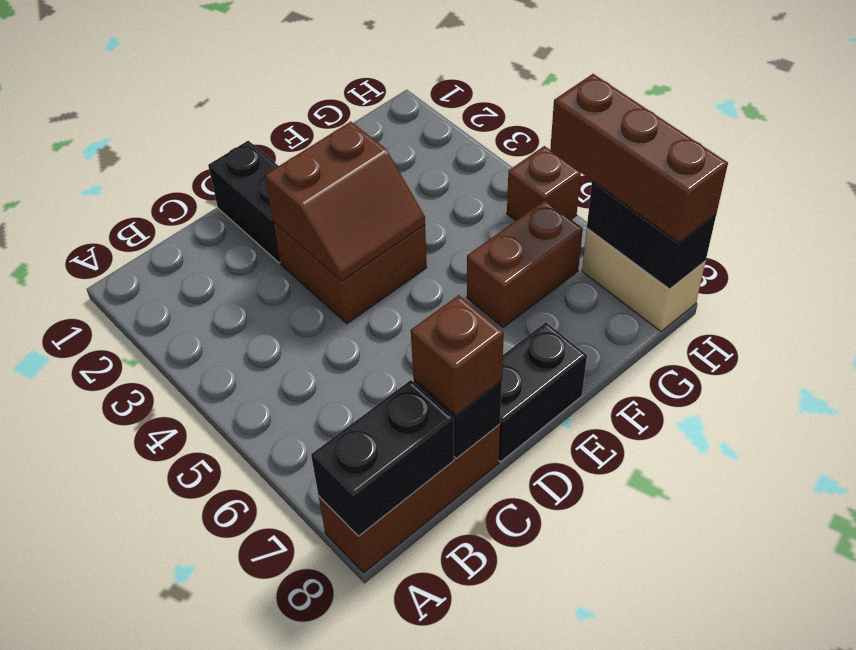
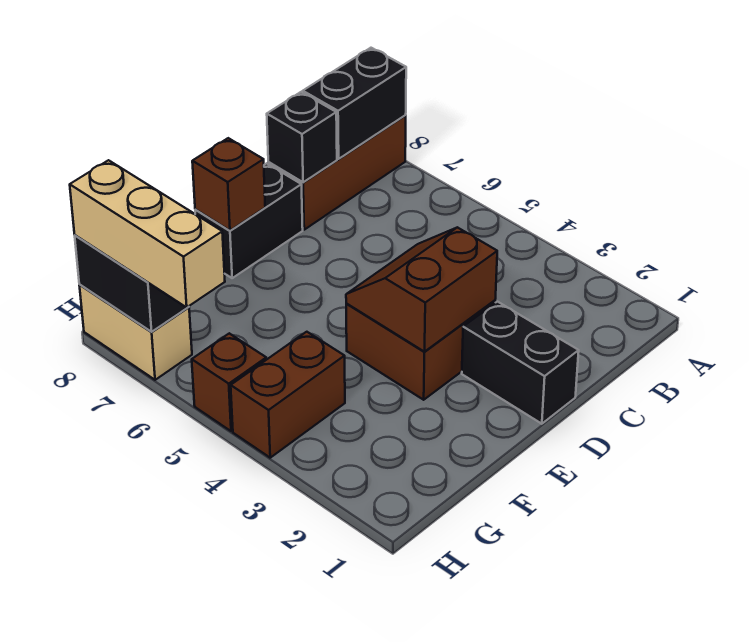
brown brick C8 level 3 -> brown brick E8 level 2
brown brick F6:G6 level 1 -> brown brick G4:H4 level 1
brown brick H6:H8 level 3 -> tan brick H6:H8 level 3

